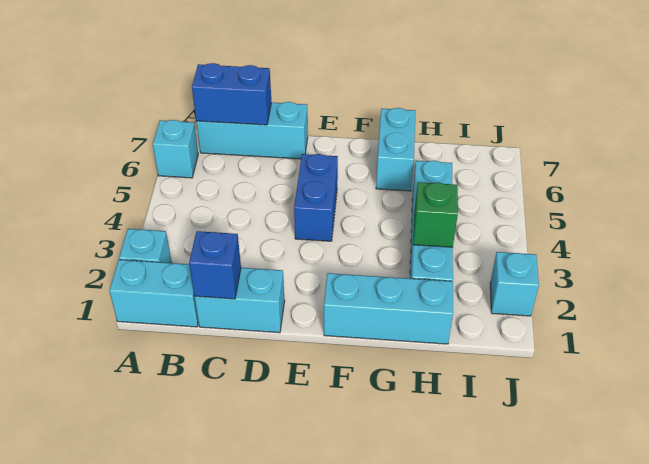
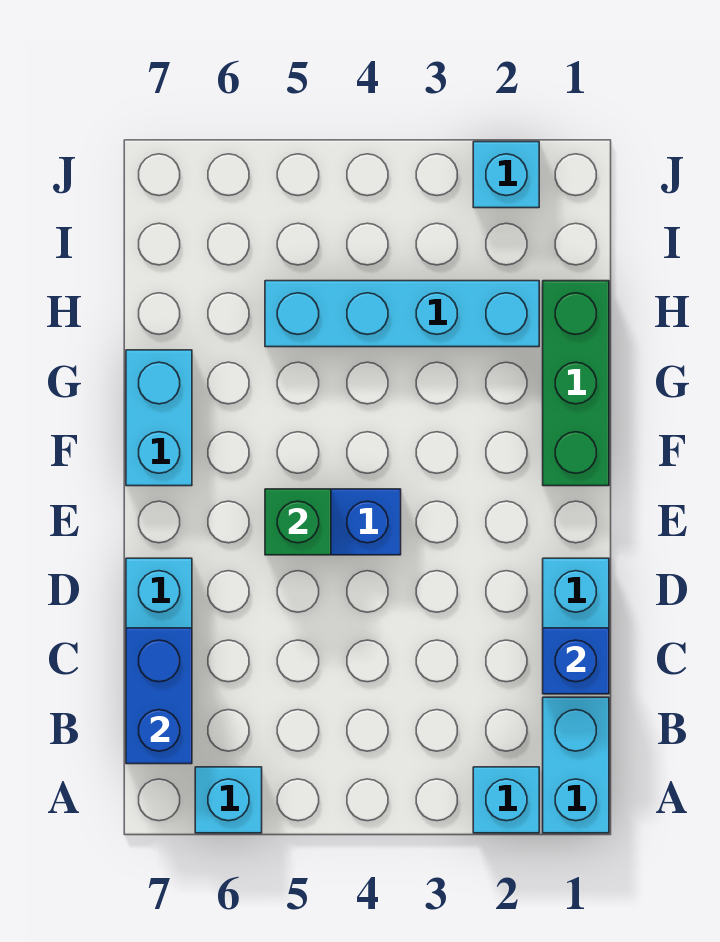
cyan brick F1:H1 level 1 -> green brick F1:H1 level 1
cyan brick G6:G7 level 1 -> cyan brick F7:G7 level 1
green brick H3 level 2 -> green brick E5 level 2

